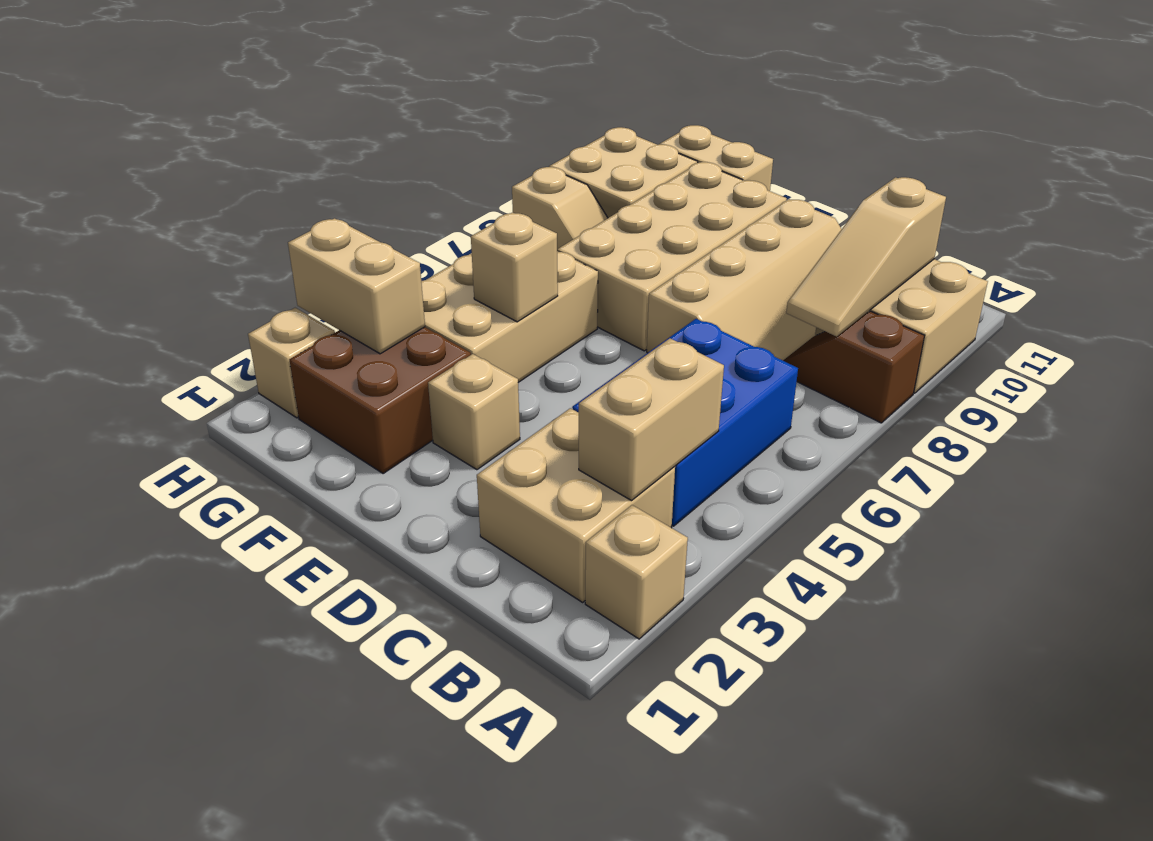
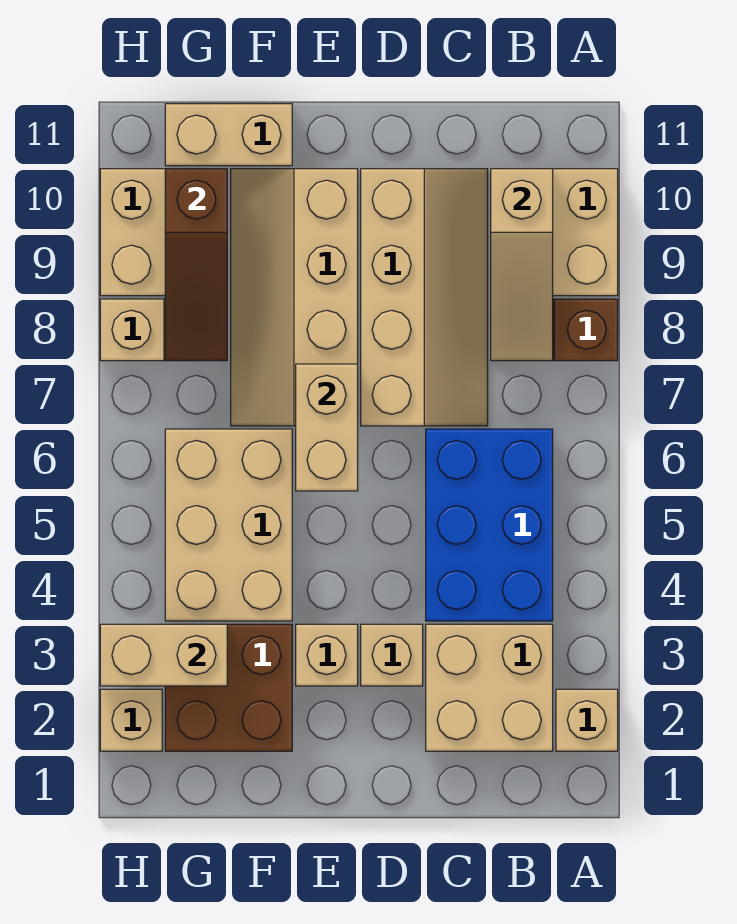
tan brick B3:B4 level 2 -> tan brick E6:E7 level 2
tan brick E7:F10 level 1 -> tan slope E7:F10 level 1 top E
tan brick F5 level 2 -> tan brick D3 level 1
none -> brown slope G8:G10 level 2 top 10

